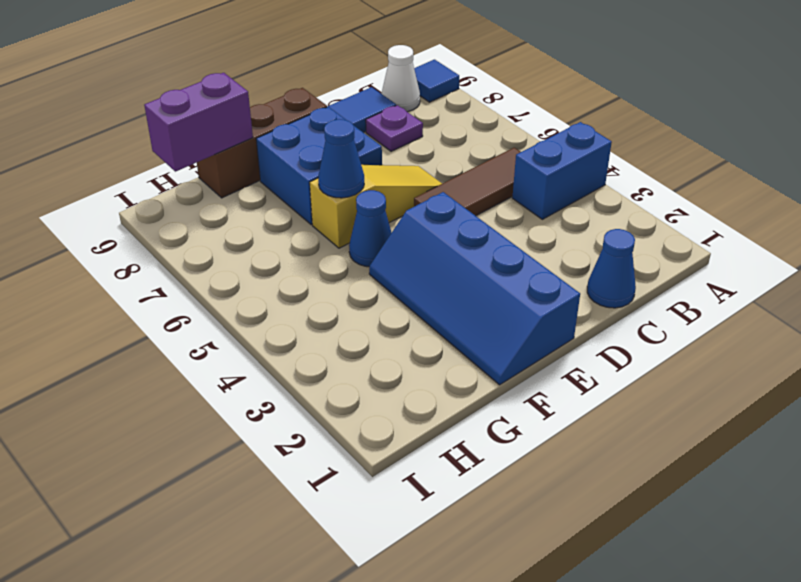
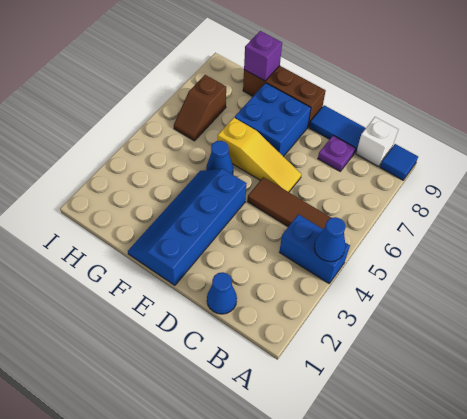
white cone B9 level 1 -> white brick B9 level 1
blue cone F6 level 2 -> blue cone A4 level 2
purple brick G9:H9 level 2 -> purple brick G9 level 2
none -> brown slope H6:H7 level 1 top 7

